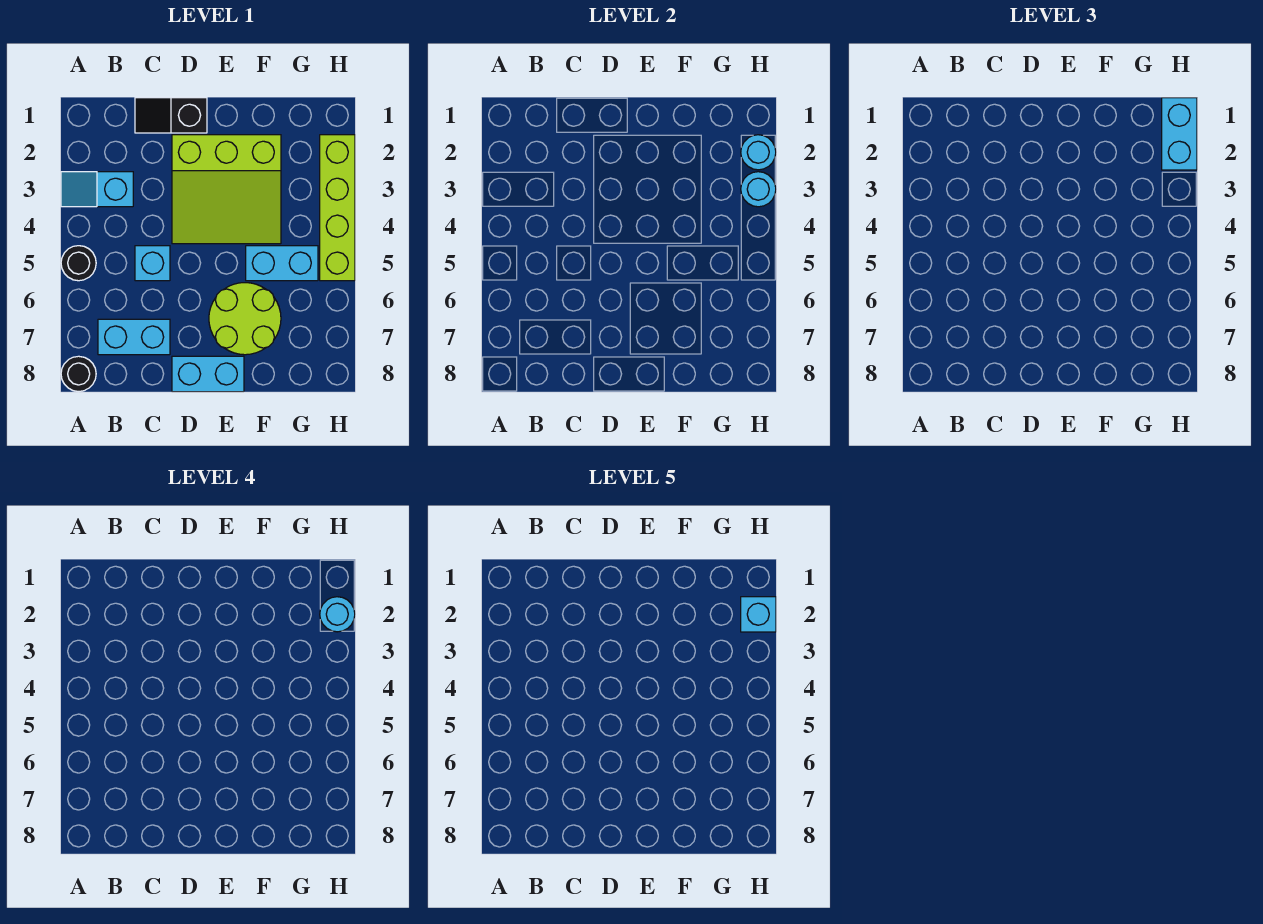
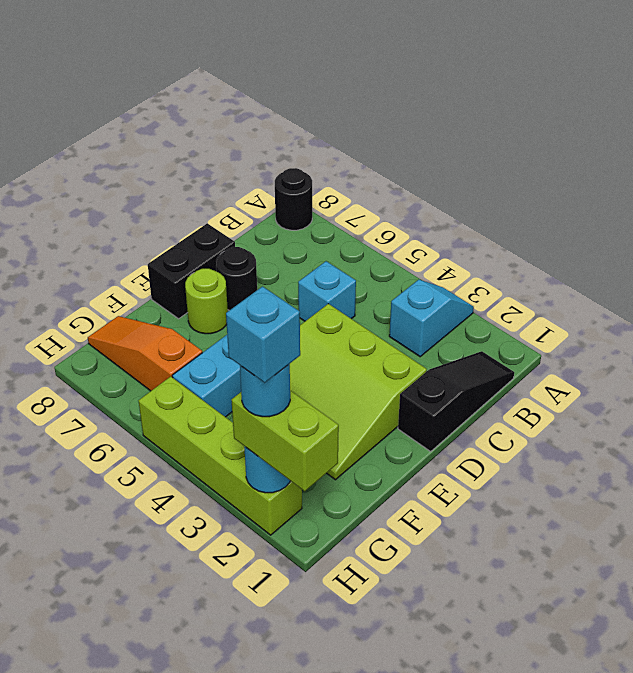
black round brick A5 level 1 -> black round brick D7 level 1
cyan brick B7:C7 level 1 -> none
black slope C1:D1 level 1 top D -> black slope B1:D1 level 1 top D
lime slope D2:F4 level 1 top 2 -> lime slope D2:F4 level 1 top D
cyan brick D8:E8 level 1 -> black brick D8:E8 level 1
lime round brick E6:F7 level 1 -> lime round brick E7 level 1
none -> orange slope G6:G8 level 1 top 6
cyan brick H1:H2 level 3 -> lime brick H1:H2 level 3
cyan round brick H3 level 2 -> none

